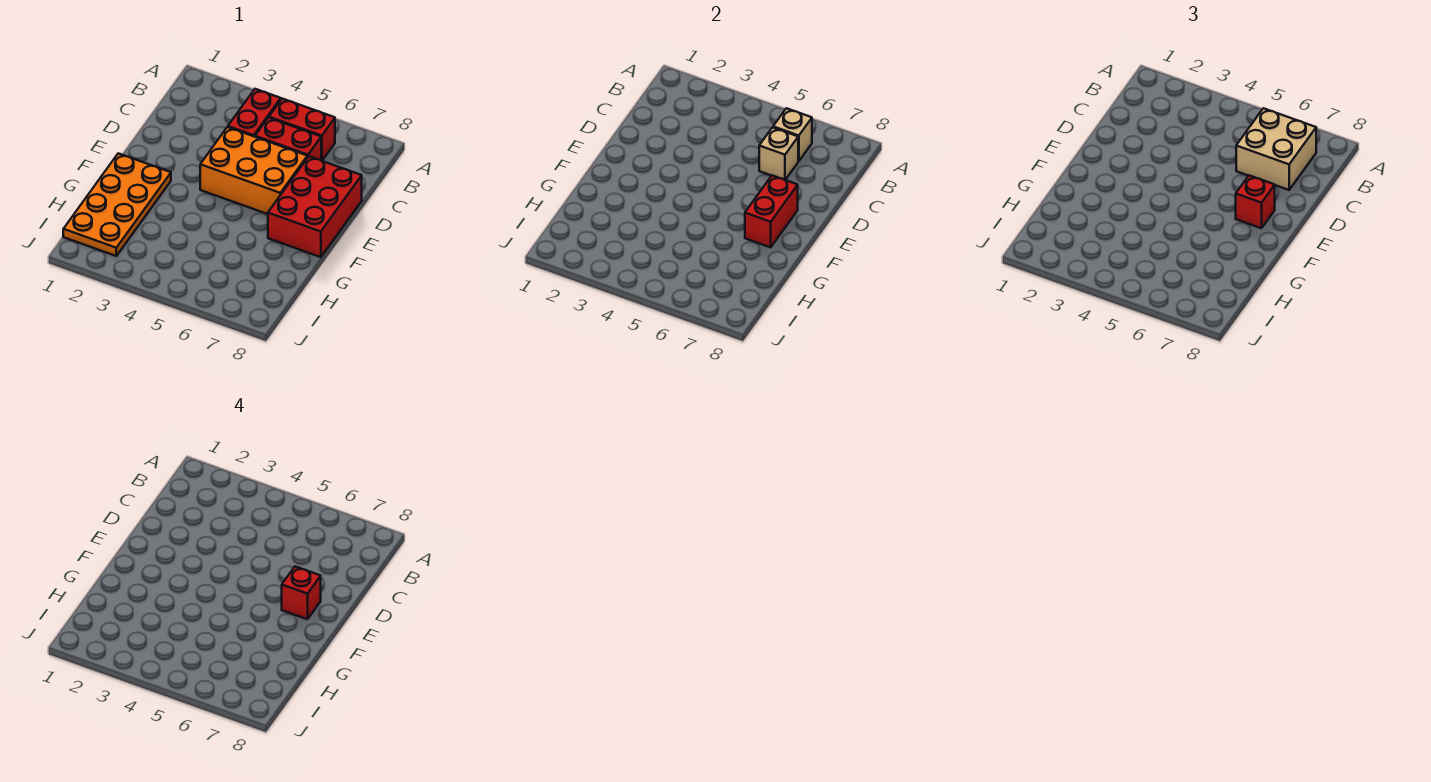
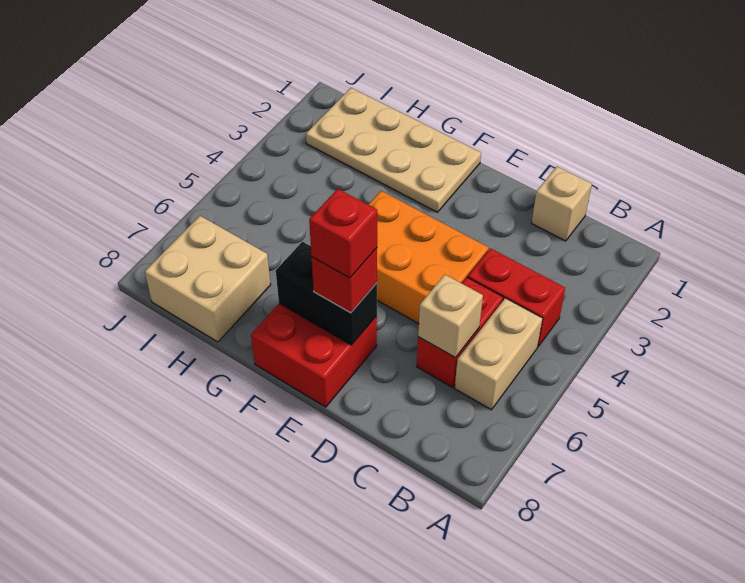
red brick B5:B6 level 1 -> tan brick B5:B6 level 1
tan brick B6 level 2 -> tan brick C1 level 1
tan brick B6:C7 level 3 -> tan brick H7:I8 level 1
orange brick D4:E6 level 1 -> orange brick D4:F5 level 1
red brick D7:F8 level 1 -> red brick E7:F8 level 1
red brick E7:F7 level 2 -> black brick E7:F7 level 2
orange plate F1:I2 level 1 -> tan plate F1:I2 level 1

